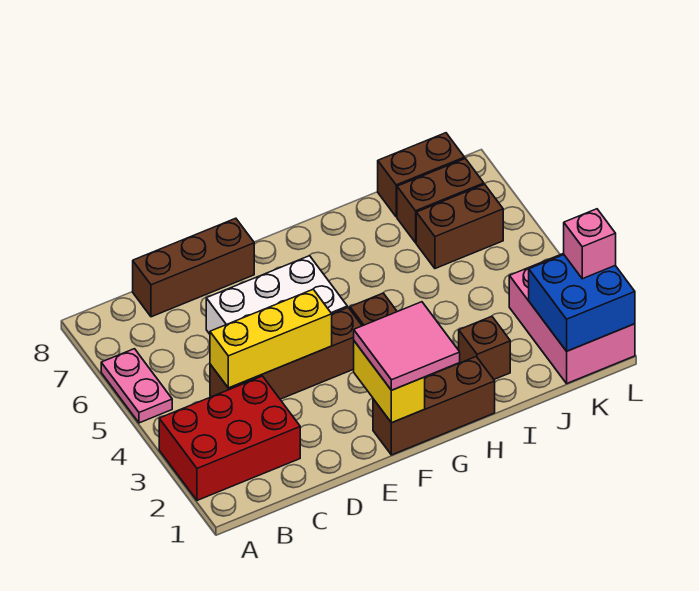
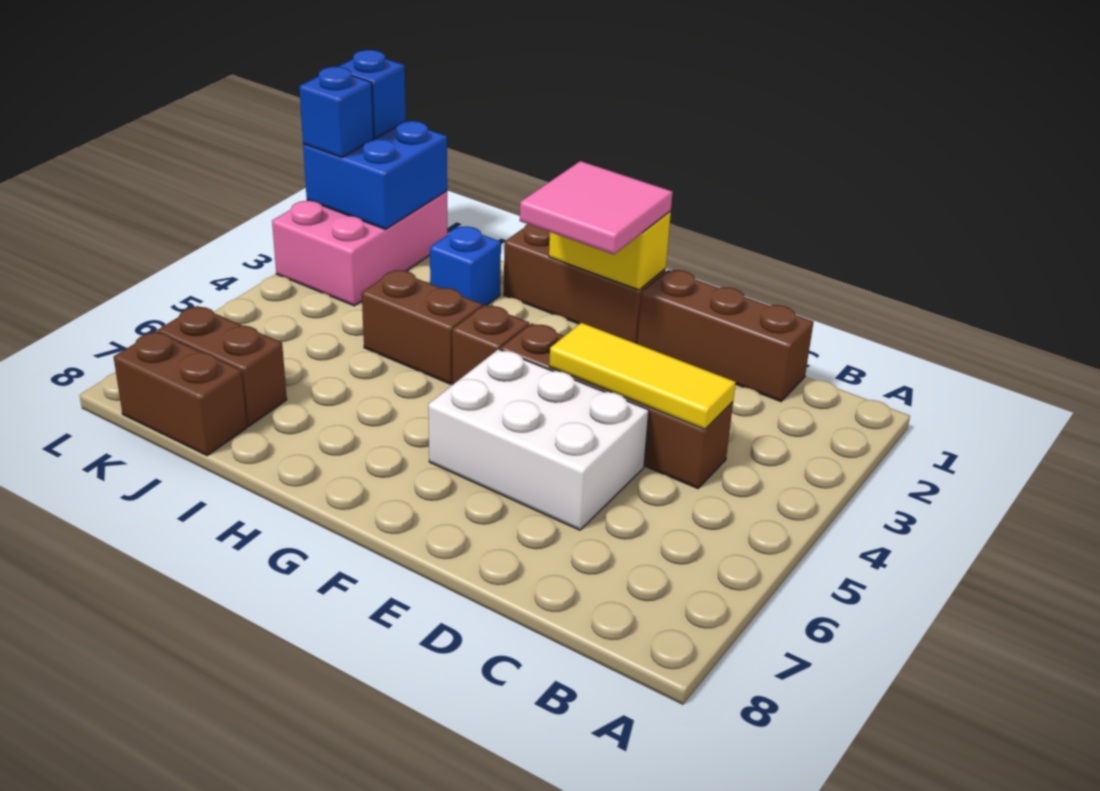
red brick A2:C3 level 1 -> none
pink plate A5:A6 level 1 -> none
yellow brick C4:E4 level 2 -> yellow tile C4:E4 level 2
brown brick C8:E8 level 1 -> brown brick C1:E1 level 1
yellow brick F1:F2 level 2 -> yellow brick F1:G1 level 2
brown brick I2 level 1 -> blue brick I2 level 1
brown brick J6:K6 level 1 -> brown brick H4:I4 level 1
none -> blue brick L1 level 3
pink brick L2 level 3 -> blue brick L2 level 3

